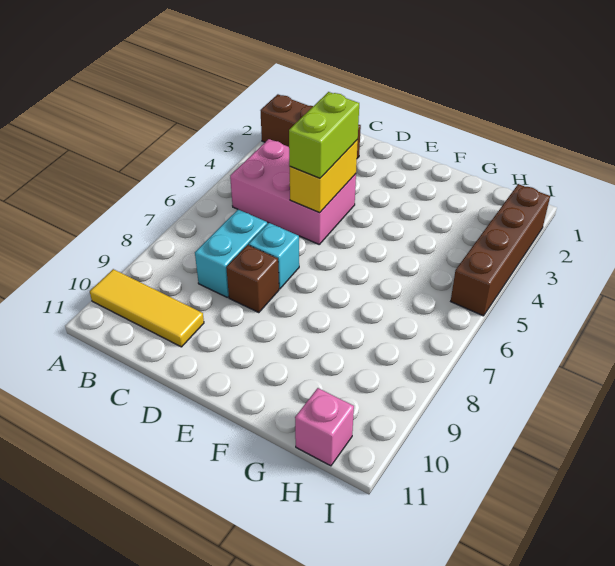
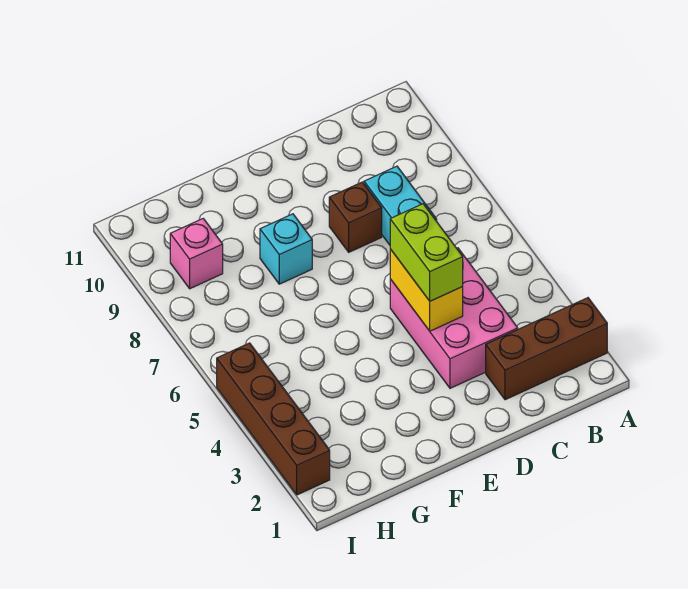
yellow tile A10:C10 level 1 -> none
pink brick B4:D5 level 1 -> pink brick C3:D5 level 1
cyan brick D7 level 1 -> cyan brick F8 level 1
pink brick H11 level 1 -> pink brick H9 level 1

